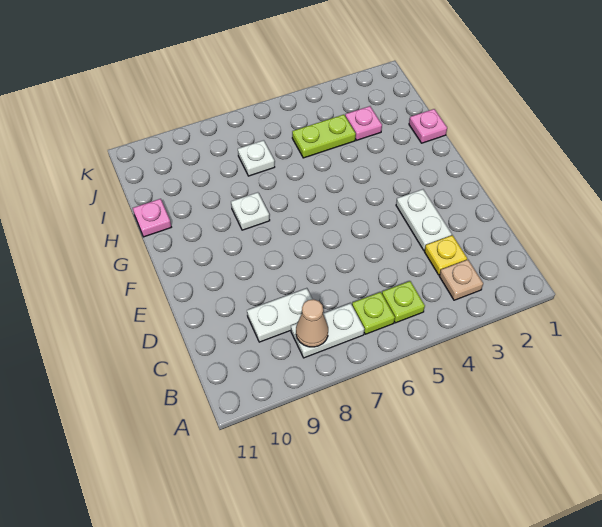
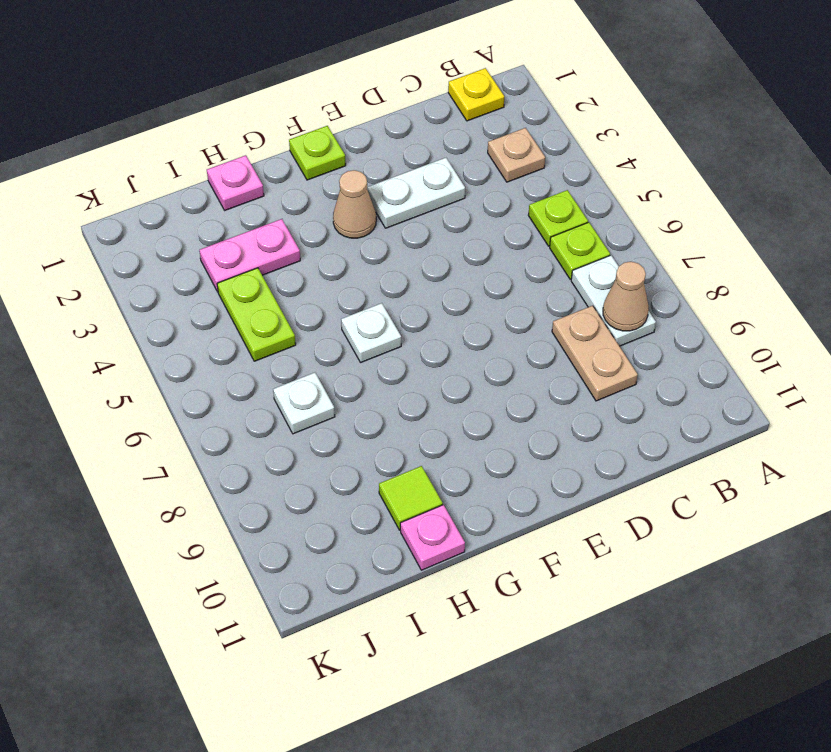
yellow plate C3 level 1 -> yellow plate B1 level 1
white plate C8:C9 level 1 -> tan plate C8:C9 level 1
none -> lime plate F1 level 1
none -> tan cone F3 level 1
white plate G8 level 1 -> white plate G6 level 1
none -> lime tile H10 level 1
pink plate I3 level 1 -> pink plate H3:I3 level 1

